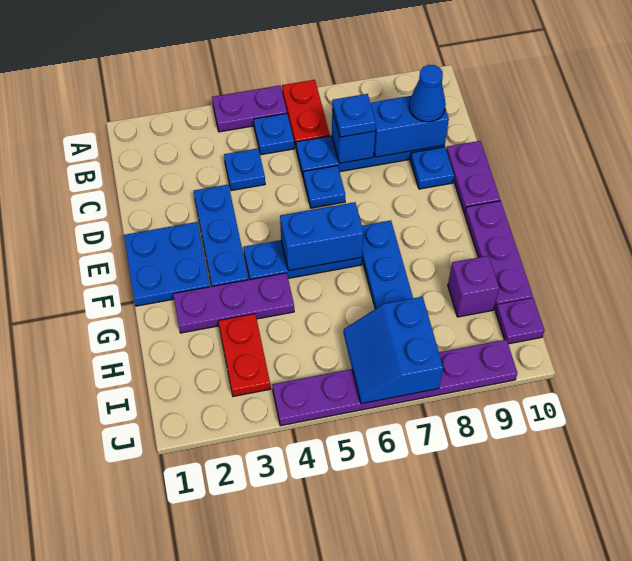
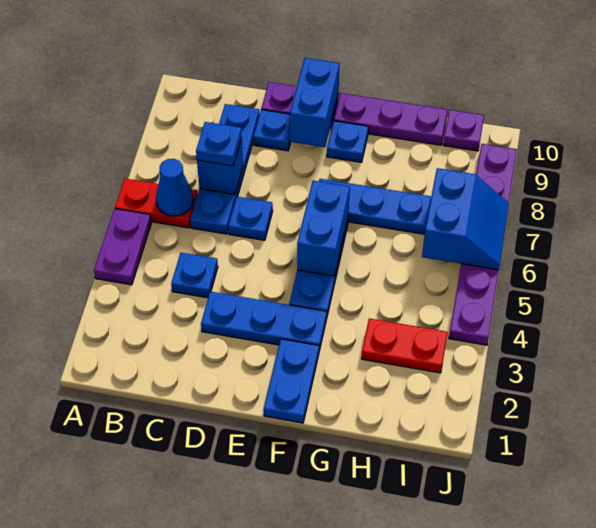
blue plate B5 level 1 -> blue plate F9 level 1
blue brick C8:C9 level 2 -> blue brick E9:E10 level 2
blue cone C9 level 3 -> blue cone B6 level 2
blue plate E1:F2 level 1 -> blue plate F1:F2 level 1
purple plate G2:G4 level 1 -> none
purple brick H9 level 1 -> none
blue slope I6:J7 level 2 top 7 -> blue slope I6:J7 level 2 top I

